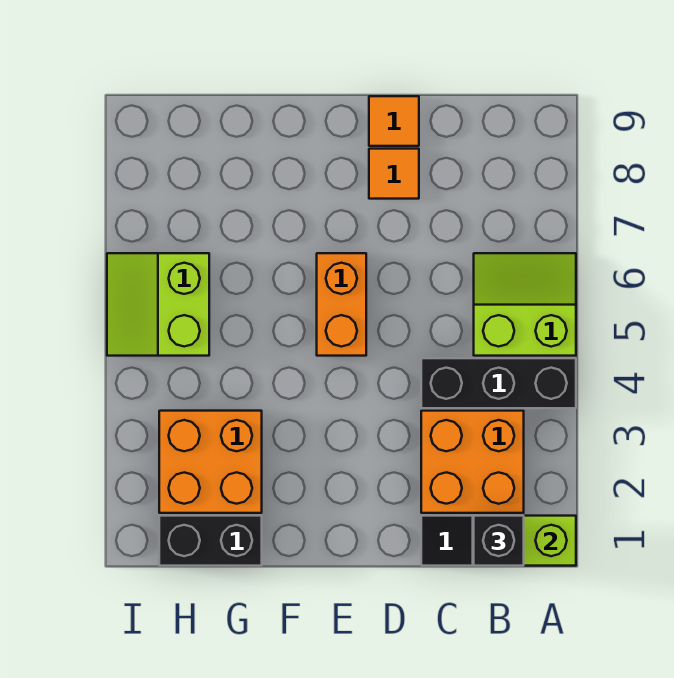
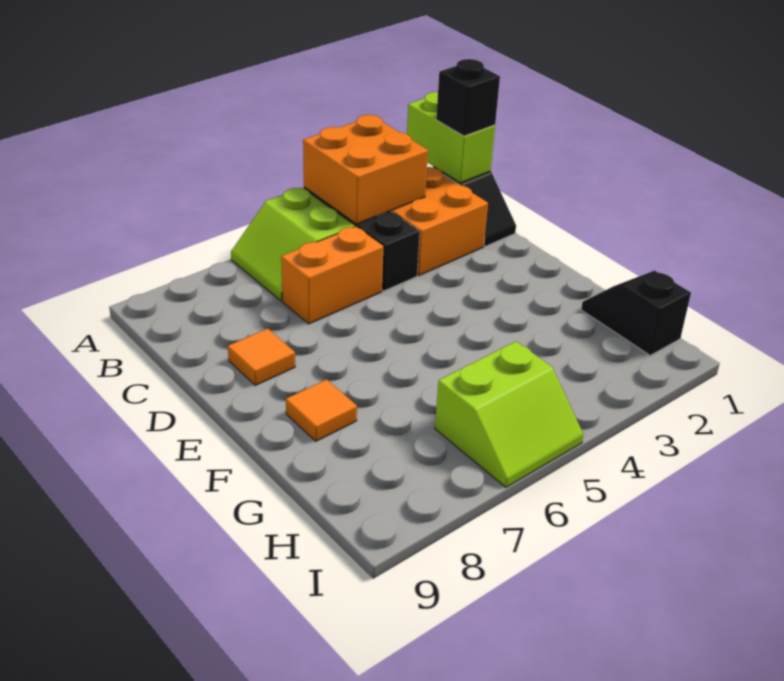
orange tile D9 level 1 -> orange tile F8 level 1
orange brick E5:E6 level 1 -> orange brick C5:C6 level 1
black brick G1:H1 level 1 -> black slope G1:H1 level 1 top H
orange brick G2:H3 level 1 -> orange brick A3:B4 level 2

